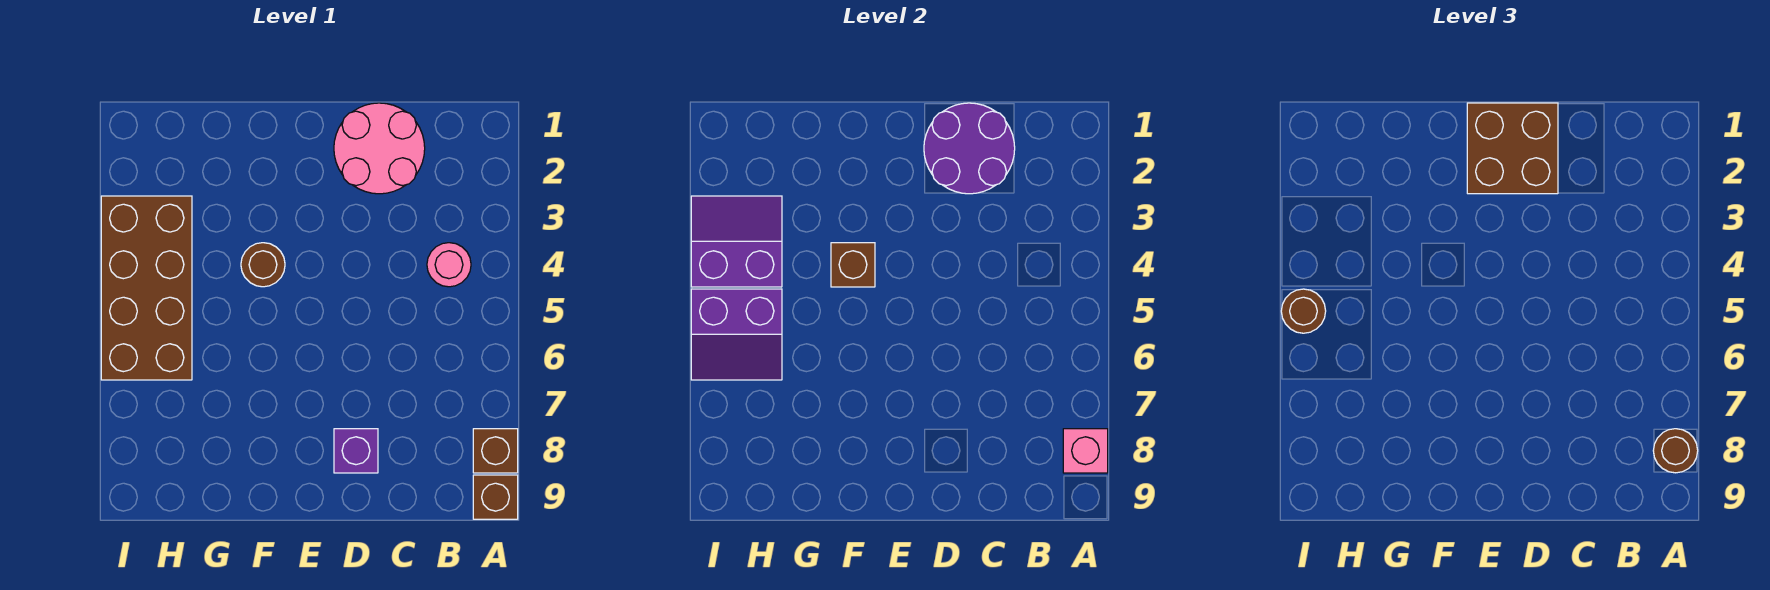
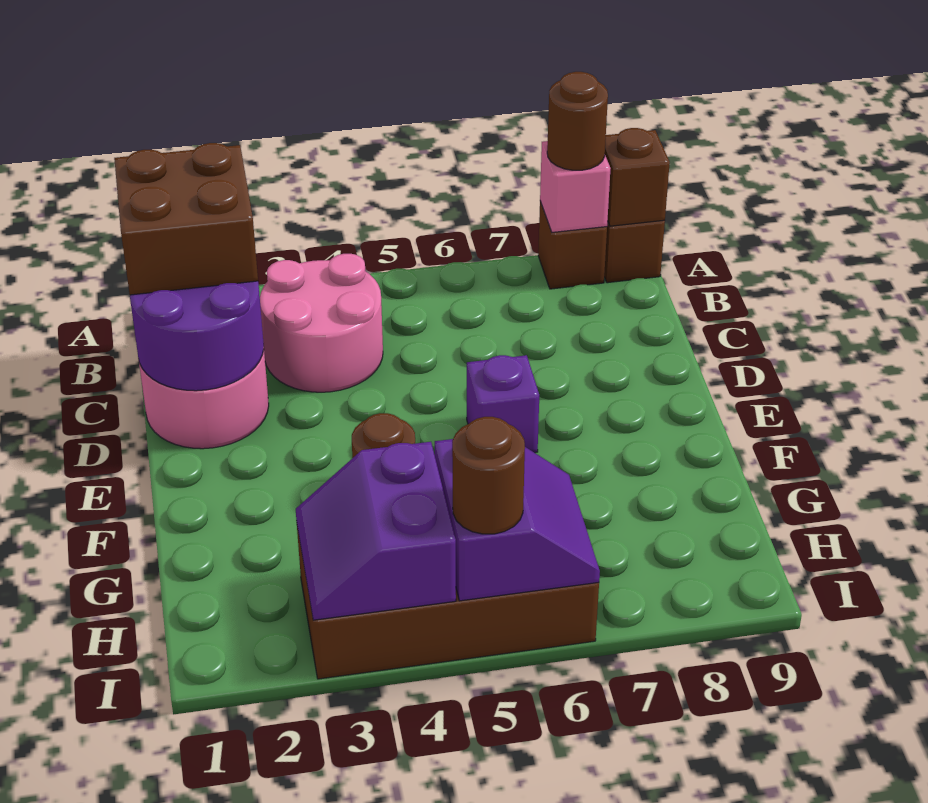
pink round brick B4 level 1 -> pink round brick B3:C4 level 1
brown brick D1:E2 level 3 -> brown brick B1:C2 level 3
purple brick D8 level 1 -> purple brick E6 level 1
brown brick F4 level 2 -> brown brick A9 level 2

